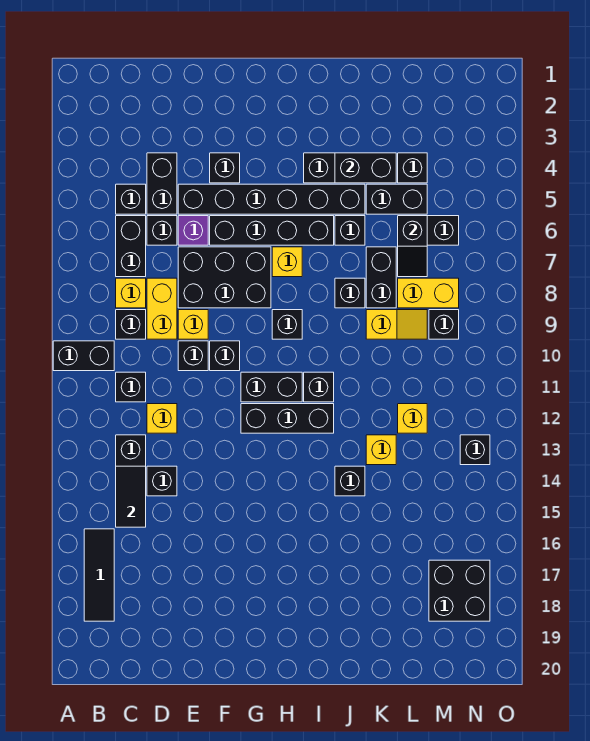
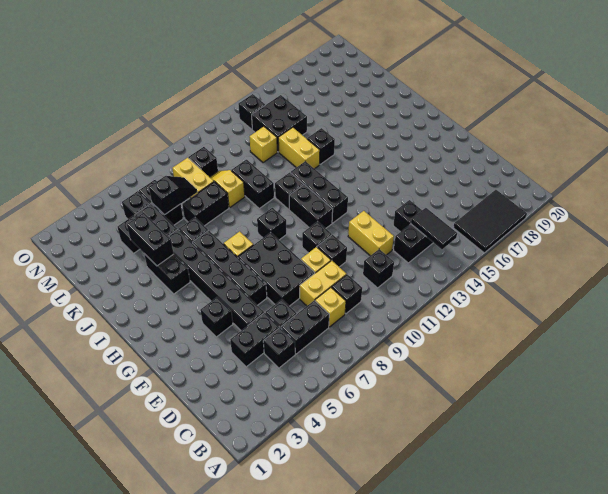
black brick A10:B10 level 1 -> black brick J10:K10 level 1
black tile B16:B18 level 1 -> black tile A16:B18 level 1
black tile C14:C15 level 2 -> black tile B14:C14 level 2
yellow brick D12 level 1 -> yellow brick D12:E12 level 1
purple brick E6 level 1 -> none
black brick J8 level 1 -> black brick M5 level 1
yellow brick K13 level 1 -> yellow brick J13:K13 level 1
black brick M17:N18 level 1 -> black brick L13:M14 level 1

